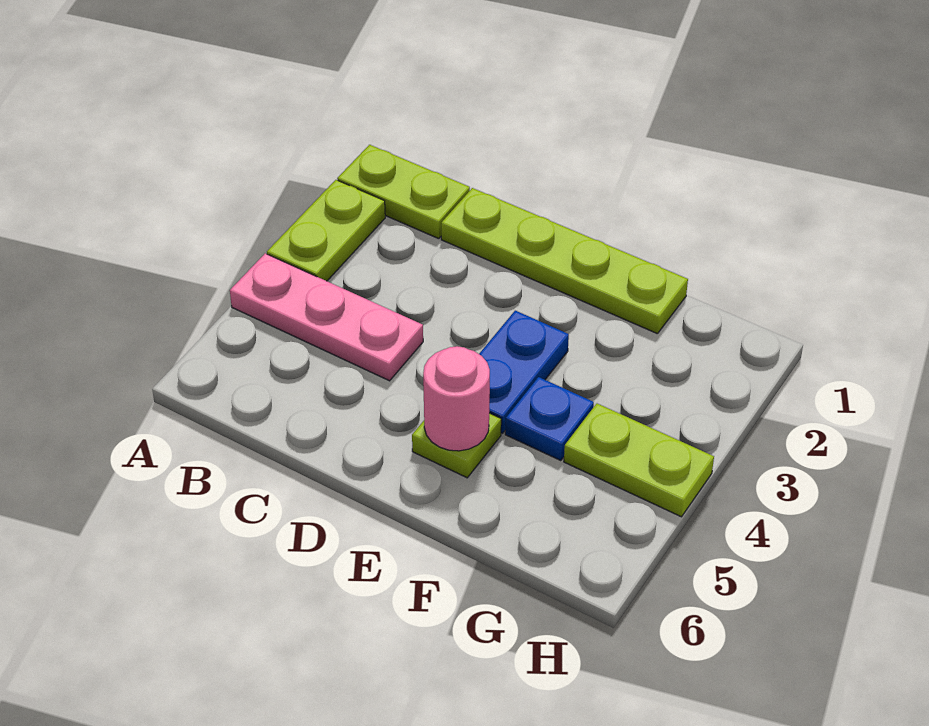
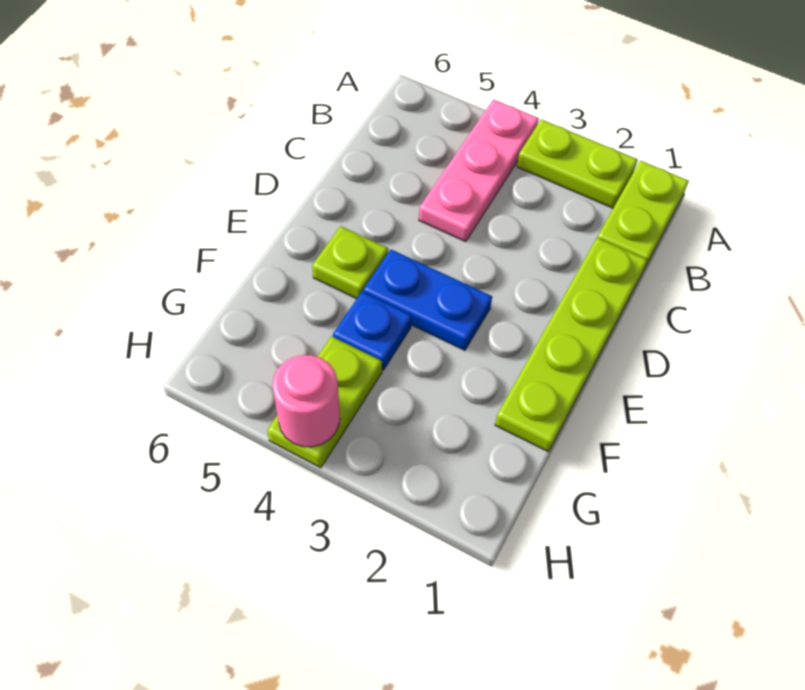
pink round brick E5 level 2 -> pink round brick H4 level 2

